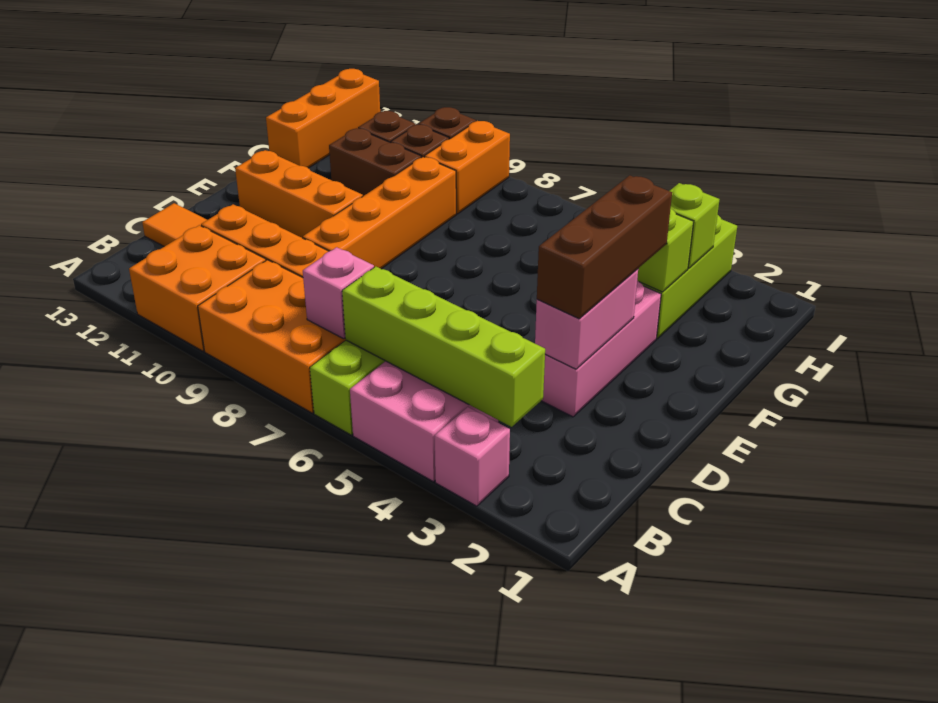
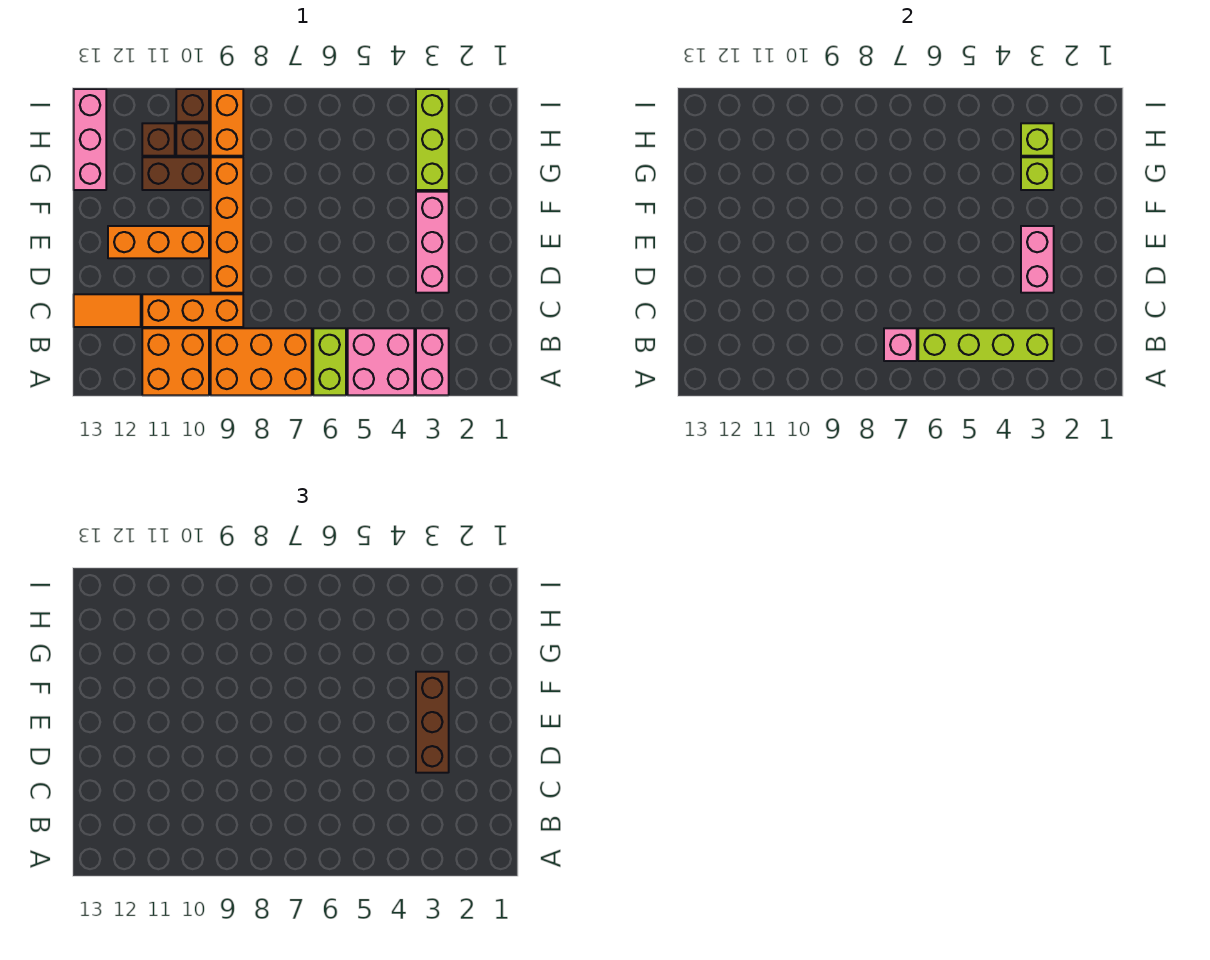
pink brick A3 level 1 -> pink brick A3:B3 level 1
orange brick G13:I13 level 1 -> pink brick G13:I13 level 1

